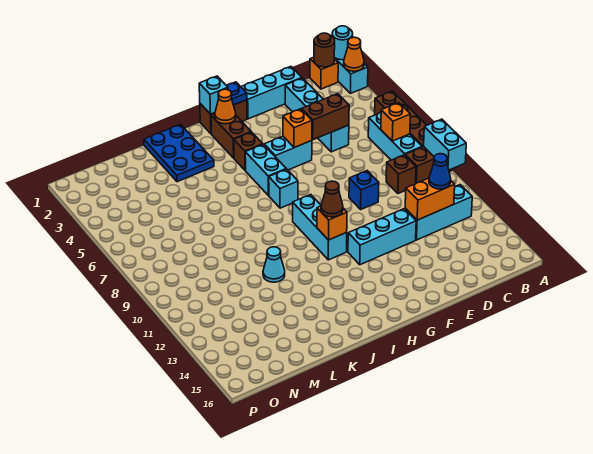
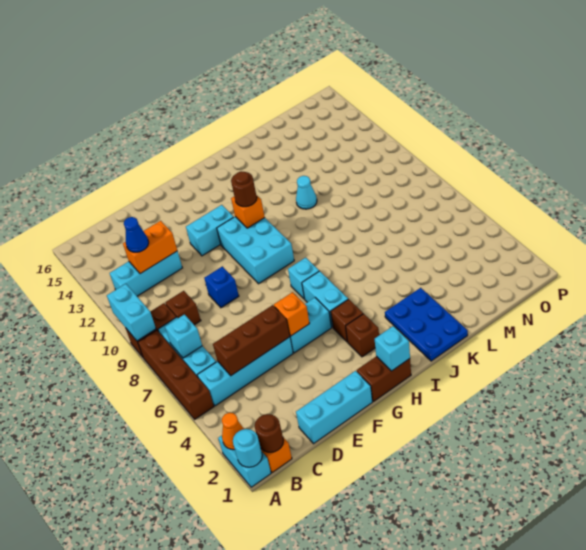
orange brick B7 level 2 -> cyan brick B7 level 2
cyan brick D2:D5 level 1 -> cyan brick B5:E5 level 1
brown brick D5:E5 level 2 -> brown brick C5:E5 level 2
cyan brick E12:G12 level 1 -> cyan brick F12:G12 level 1
blue plate G1 level 2 -> none
brown brick H2:H3 level 1 -> brown brick H3 level 1
orange cone H2 level 2 -> none
cyan brick H9:H11 level 1 -> cyan brick G9:H11 level 1
brown cone H11 level 3 -> brown round brick H11 level 3

